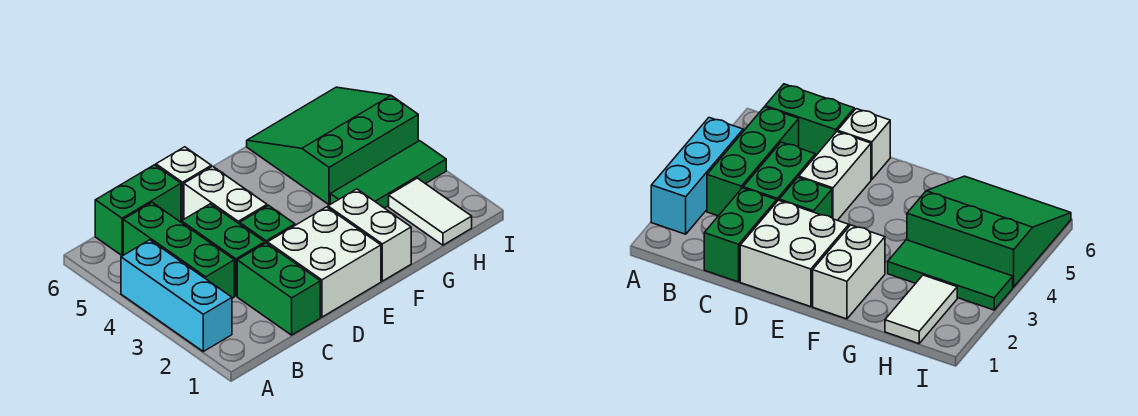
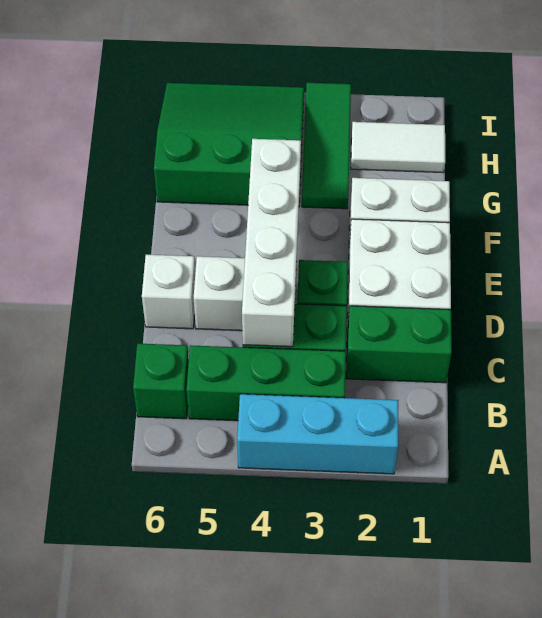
green brick B6:C6 level 1 -> green brick B6 level 1
none -> white brick C4:F4 level 2
green slope G4:I6 level 1 top 4 -> green slope G4:I6 level 1 top G

